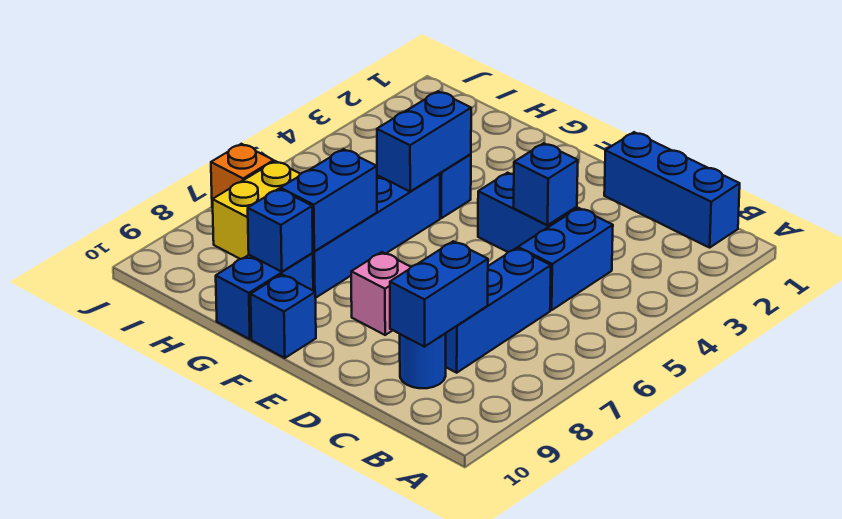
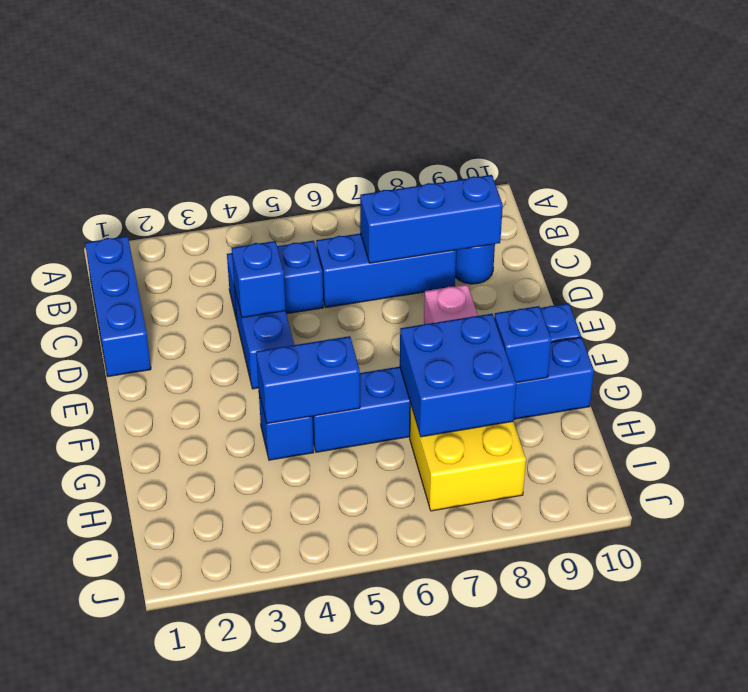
blue brick C8:C9 level 2 -> blue brick C7:C9 level 2
blue brick G7:G8 level 2 -> blue brick G7:H8 level 2
orange brick J7 level 1 -> none

